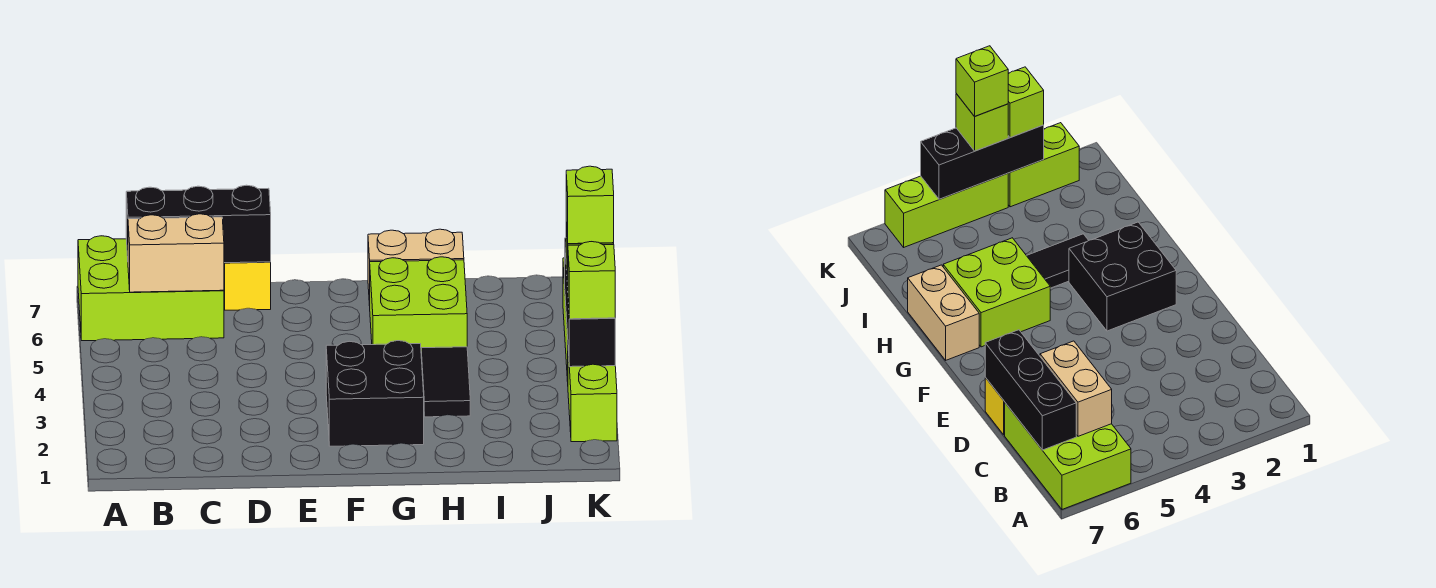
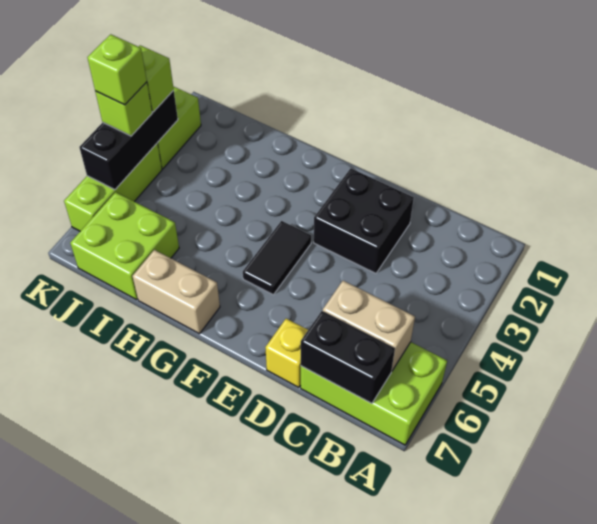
black brick B7:D7 level 2 -> black brick B7:C7 level 2
black brick F2:G3 level 1 -> black brick D2:E3 level 1
lime brick G5:H6 level 1 -> lime brick I6:J7 level 1
black tile H3:H4 level 1 -> black tile F4:F5 level 1

